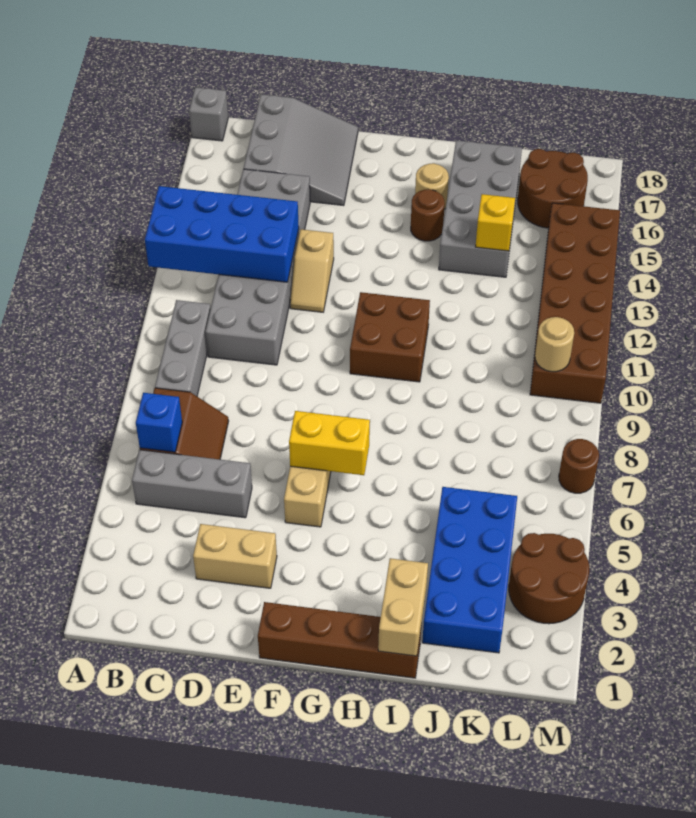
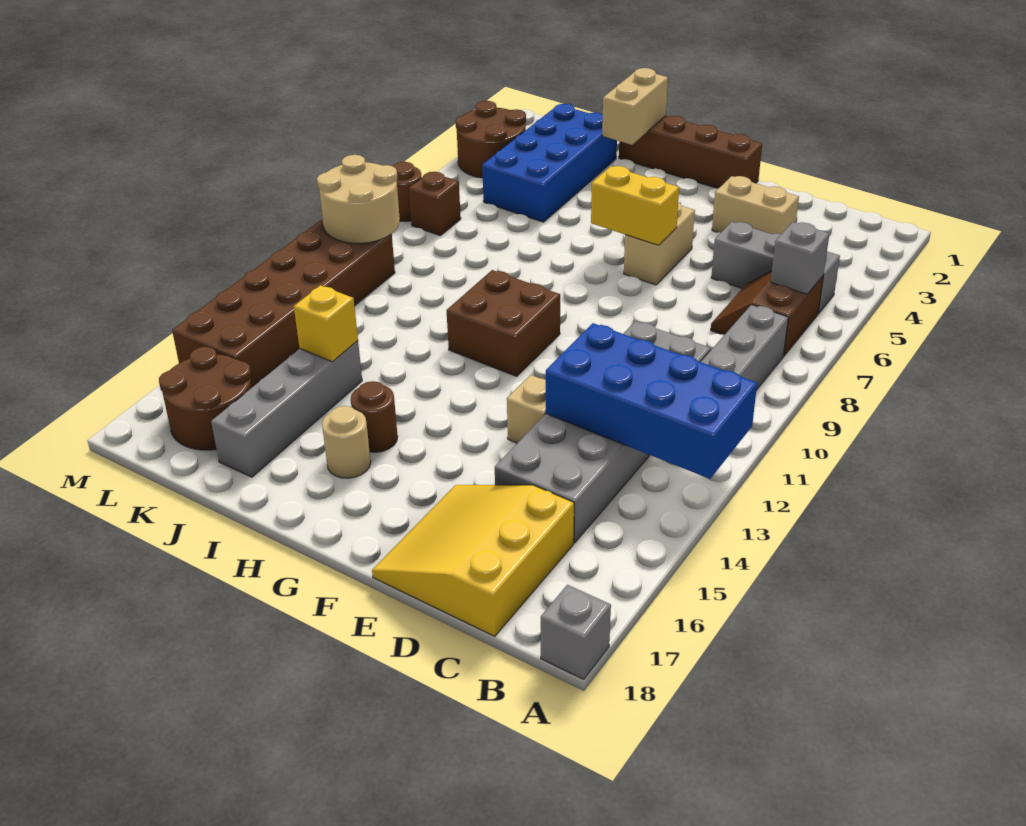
blue brick B6 level 2 -> grey brick B6 level 2
grey slope C16:E18 level 1 top C -> yellow slope C16:E18 level 1 top C
grey brick I14:J17 level 1 -> grey brick J14:J17 level 1
none -> brown brick L7 level 1
tan round brick L10 level 2 -> tan round brick L9:M10 level 2

